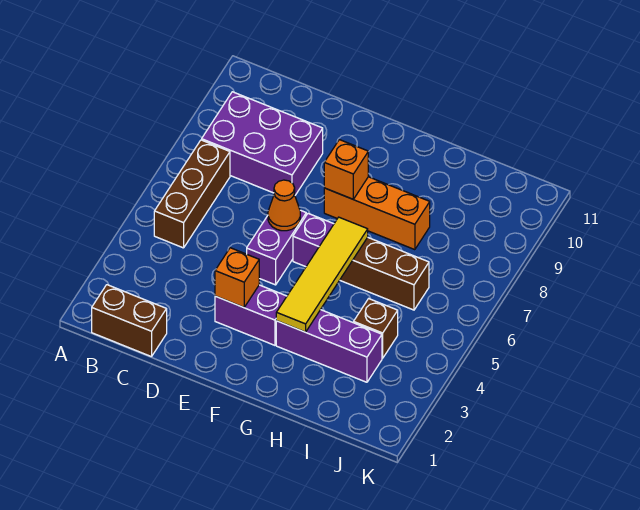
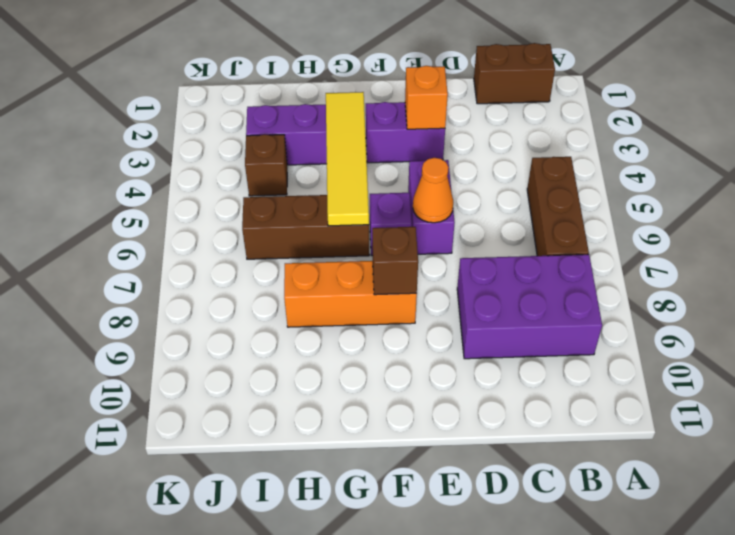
orange brick F8 level 2 -> brown brick F8 level 2

